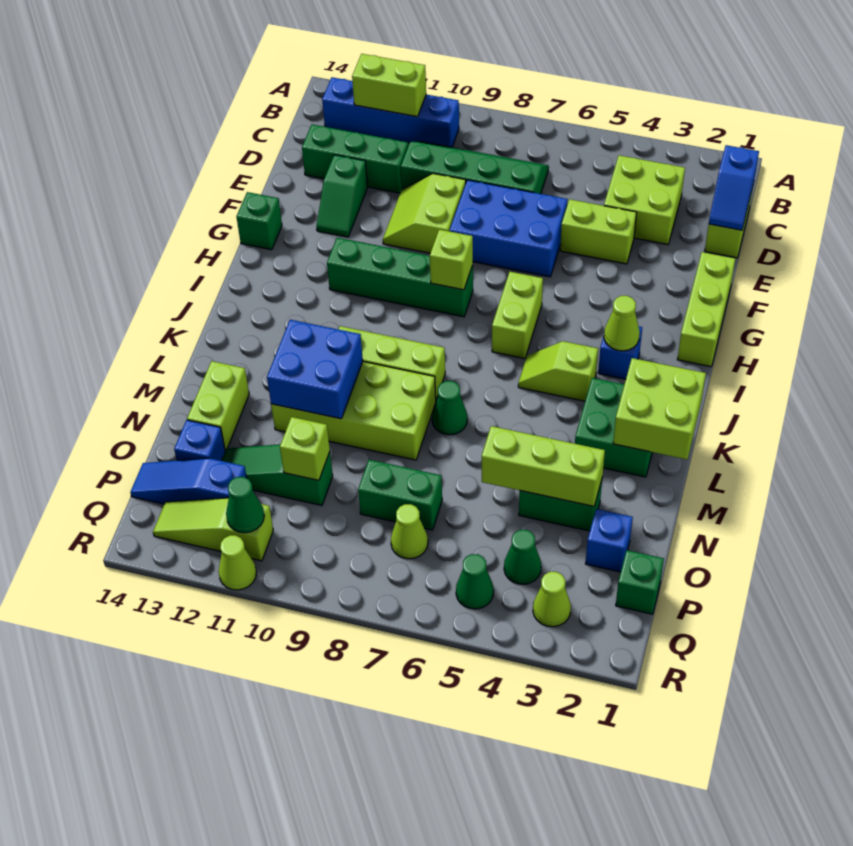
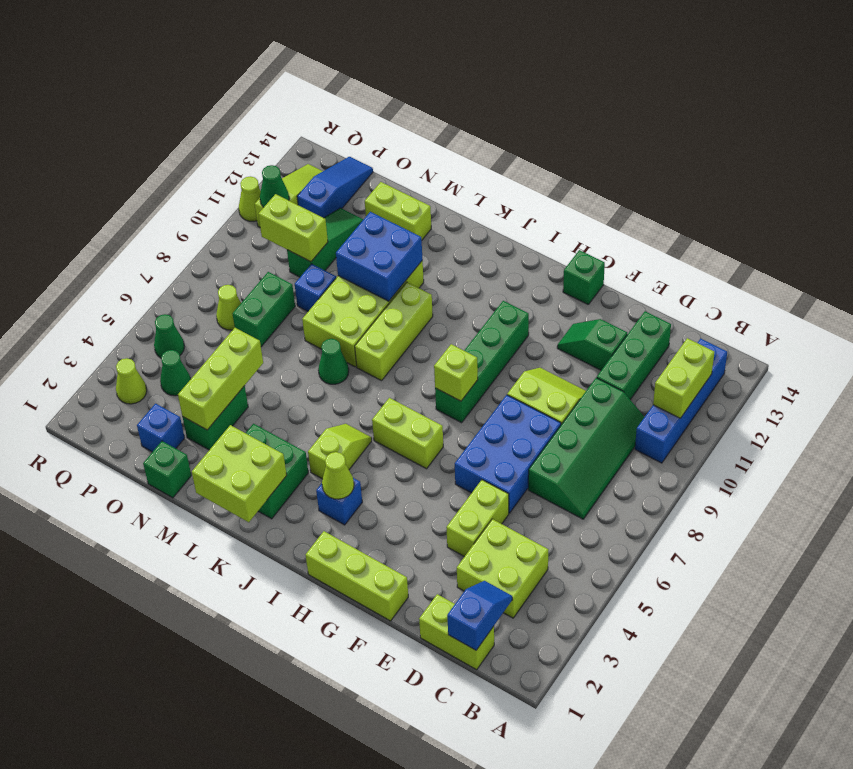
blue slope C1:D1 level 2 top C -> blue slope C1:C2 level 2 top 1
lime brick O10 level 2 -> lime brick O10:P10 level 2
blue brick O13 level 1 -> blue brick N9 level 1
green brick P1 level 1 -> green brick N1 level 1

